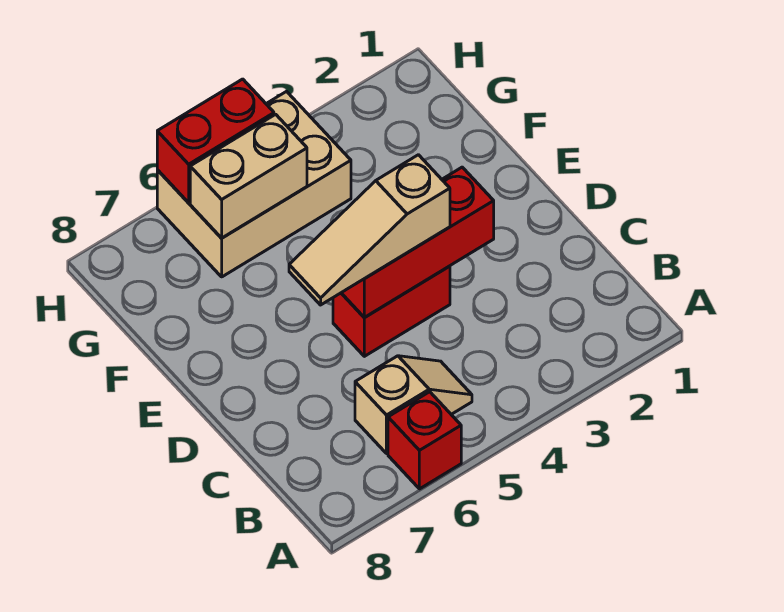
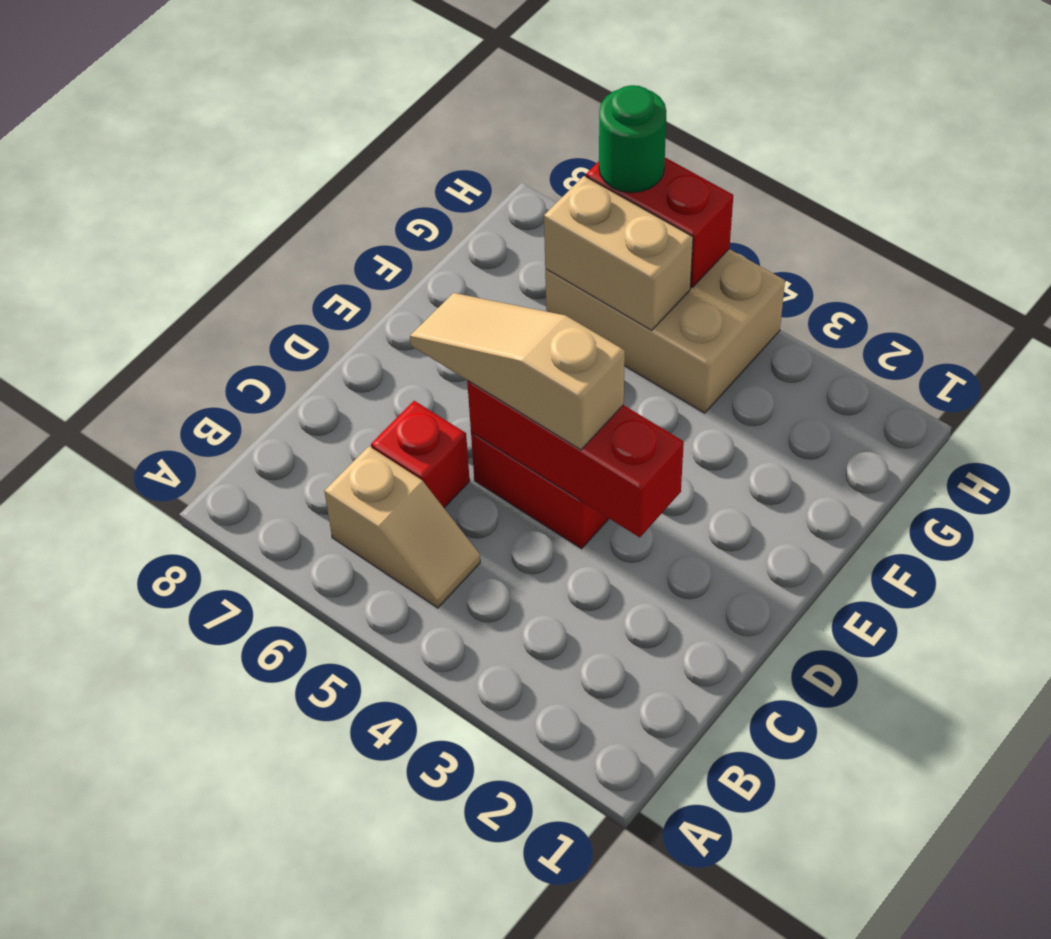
red brick A6 level 1 -> red brick C6 level 1
none -> green round brick H6 level 3

